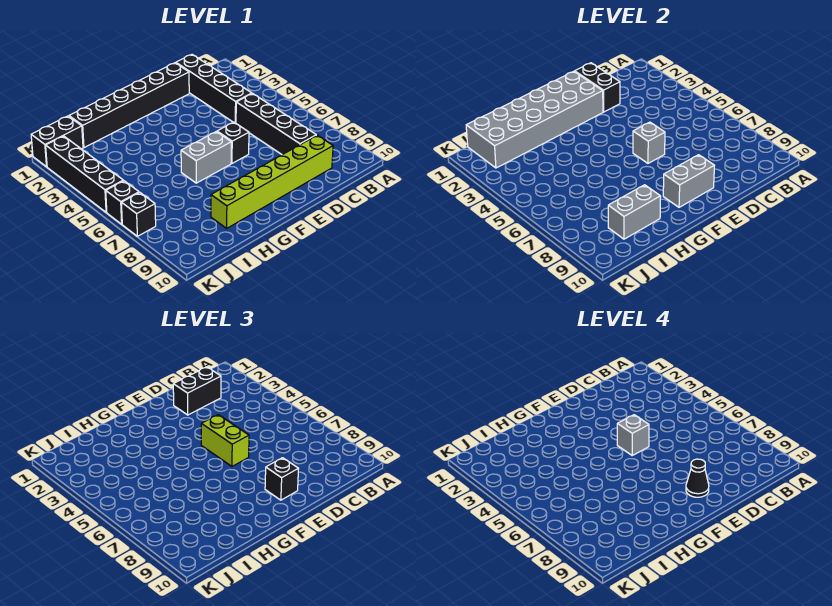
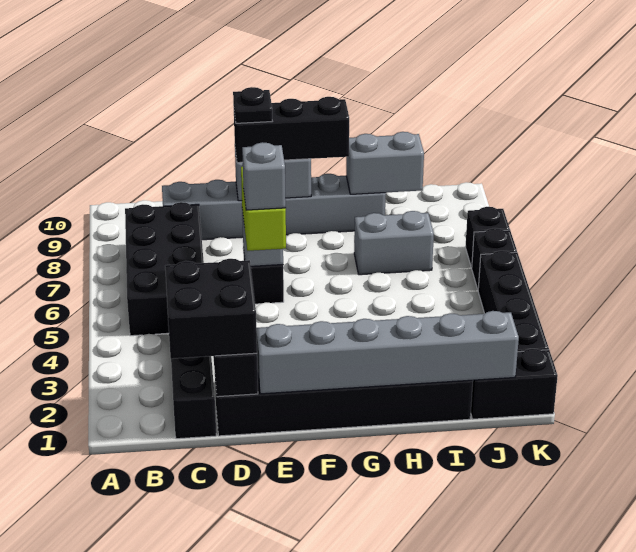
black brick C2:D2 level 3 -> black brick C1:D2 level 3
black brick C5:C8 level 1 -> black brick B5:C8 level 1
lime brick C9:H9 level 1 -> grey brick C9:H9 level 1
grey brick E1:J2 level 2 -> grey brick E1:J1 level 2
black brick E9 level 3 -> black brick E9:G9 level 3
black cone E9 level 4 -> black plate E9 level 4
grey brick F6:G6 level 1 -> grey brick H7:I7 level 1

